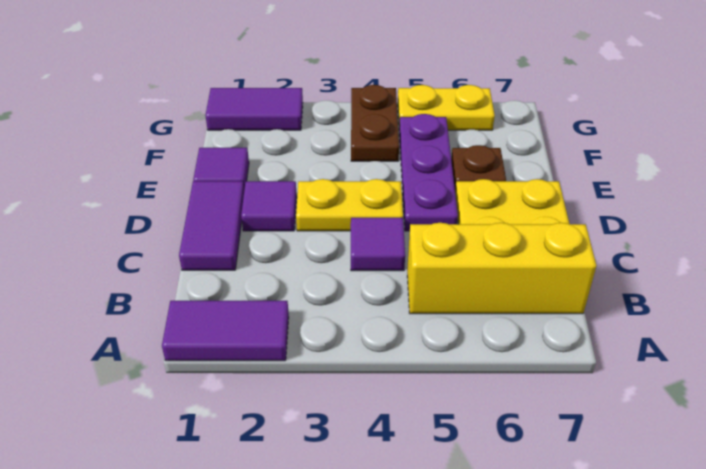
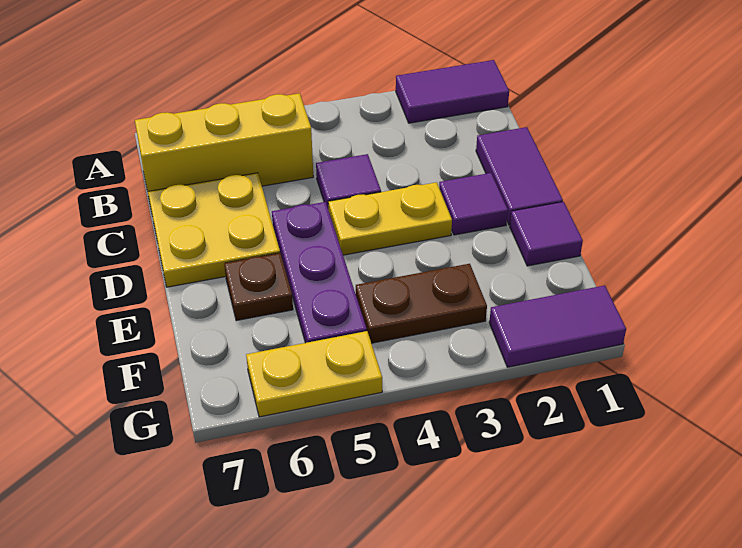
brown plate F4:G4 level 1 -> brown plate F3:F4 level 1

